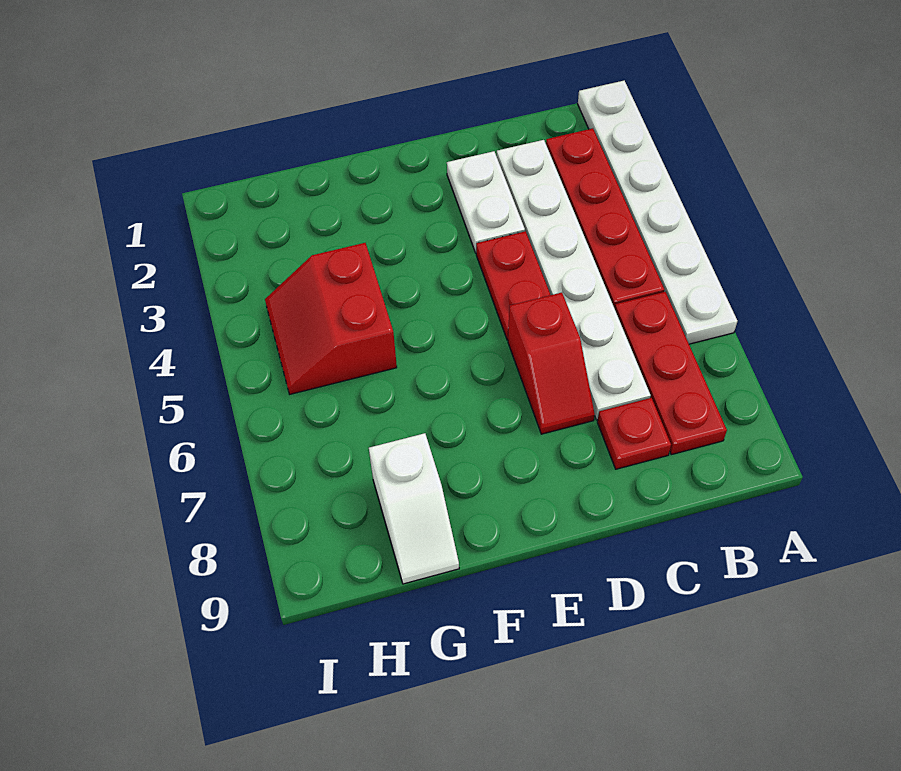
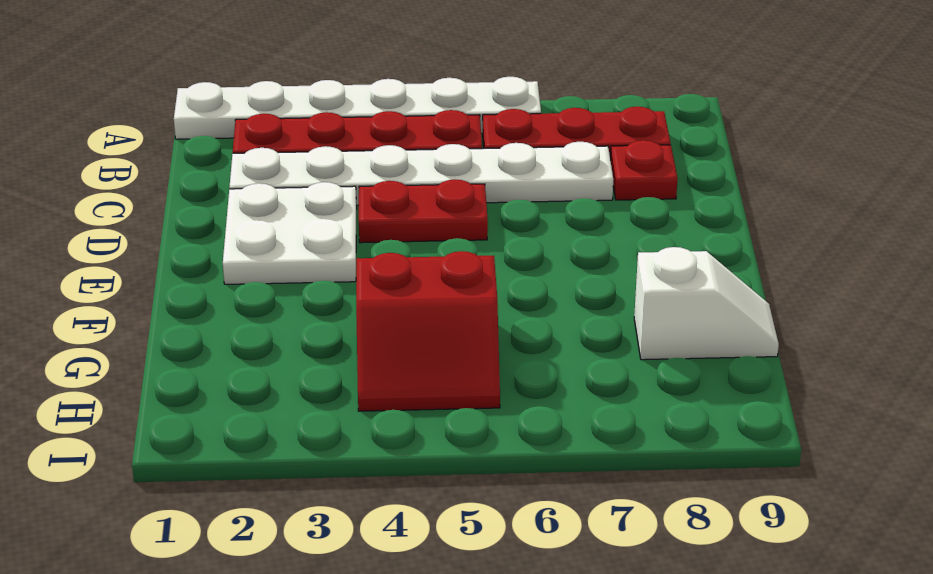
white plate D2:D3 level 1 -> white plate D2:E3 level 1
red slope D6:D7 level 1 top 6 -> none

